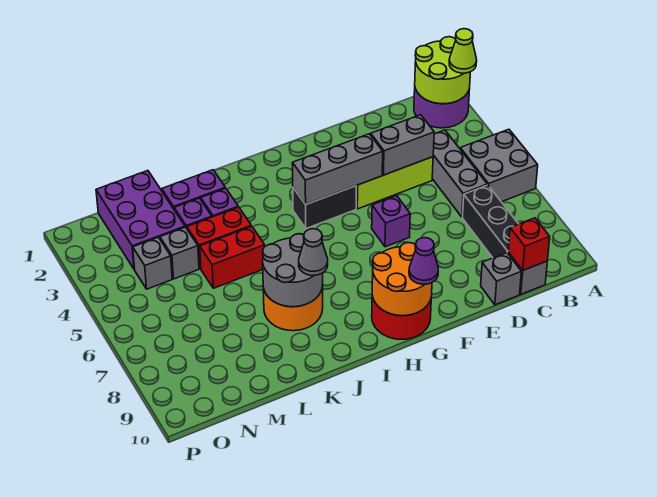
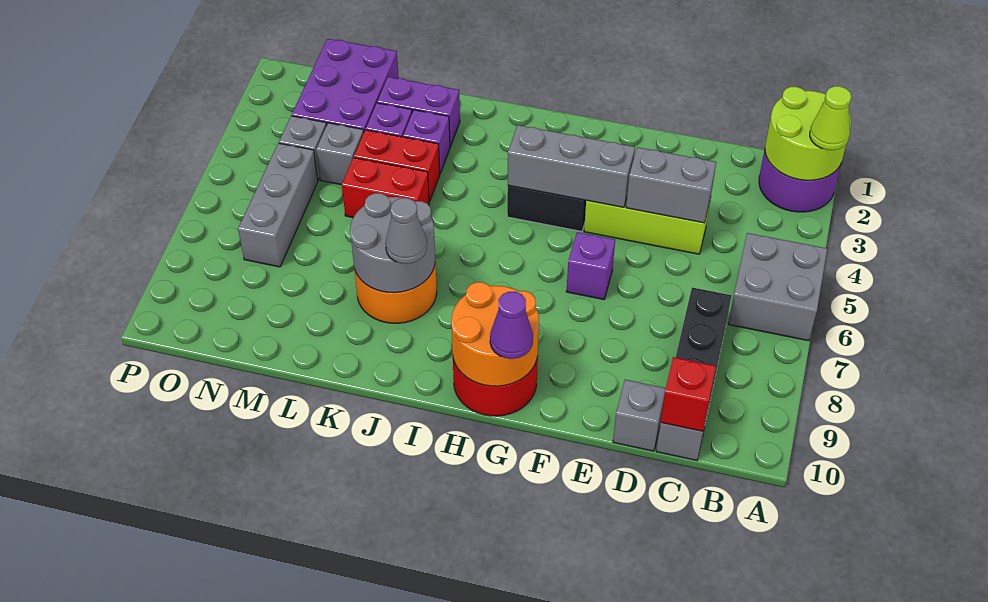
grey brick C4:C6 level 1 -> grey brick N5:N7 level 1

